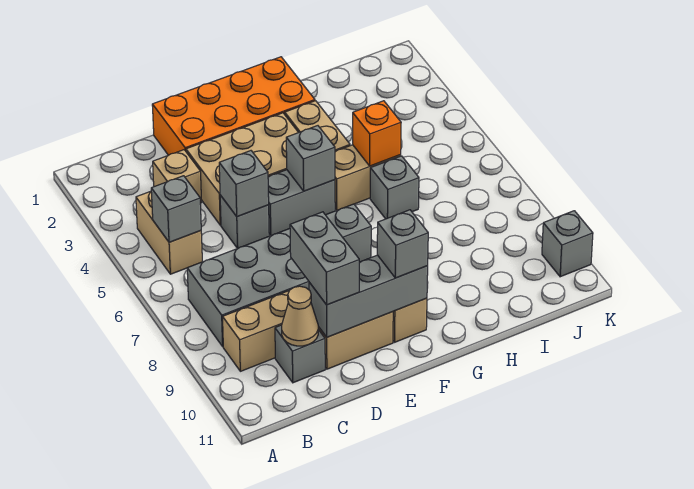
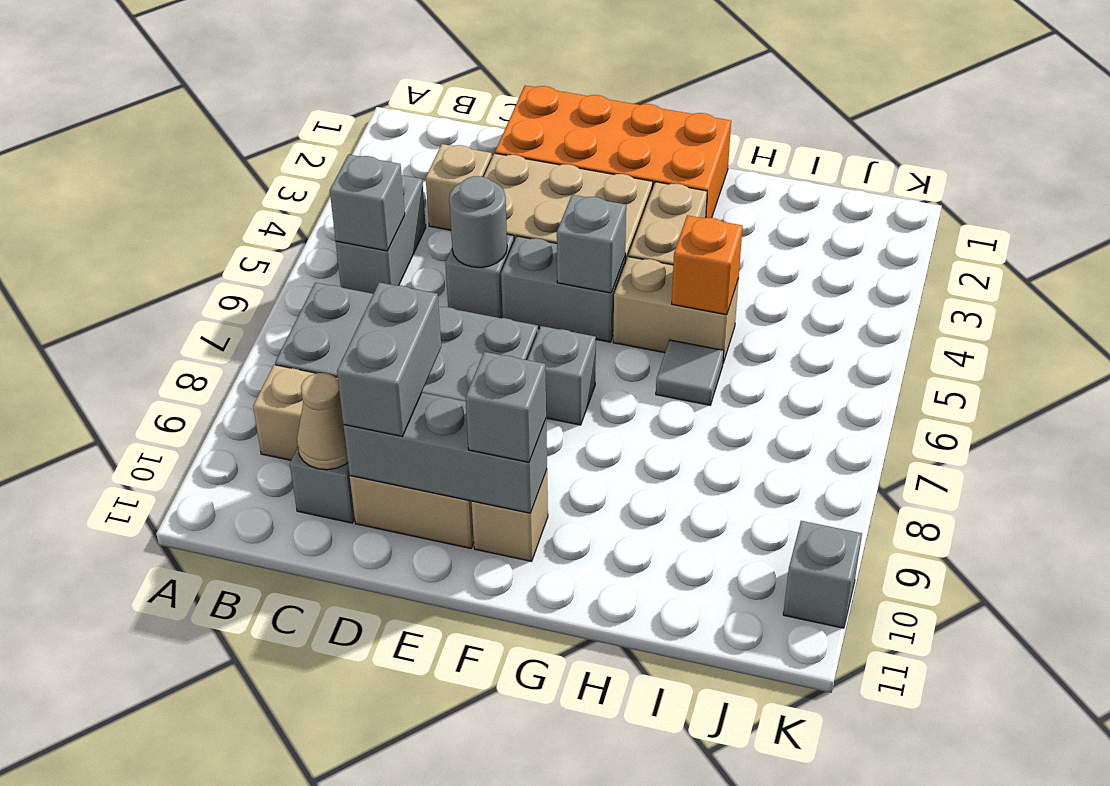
tan brick B4:B5 level 1 -> grey brick B4:B5 level 1
grey brick D5 level 2 -> grey round brick D5 level 2
grey brick H6 level 1 -> grey tile H6 level 1

